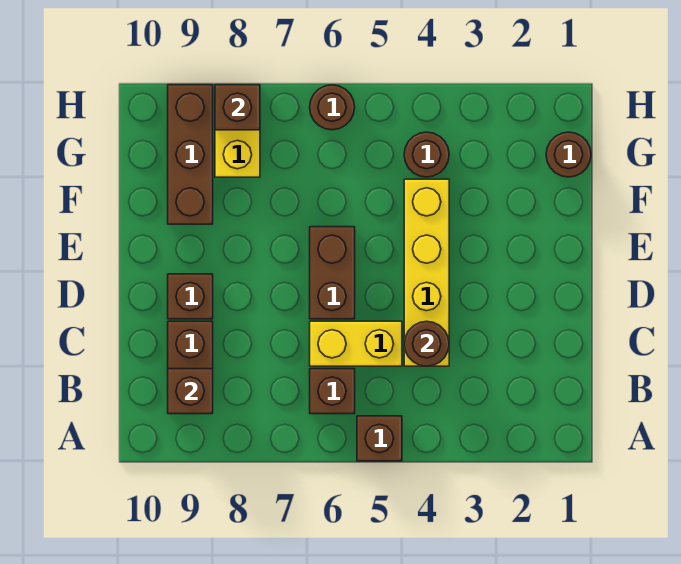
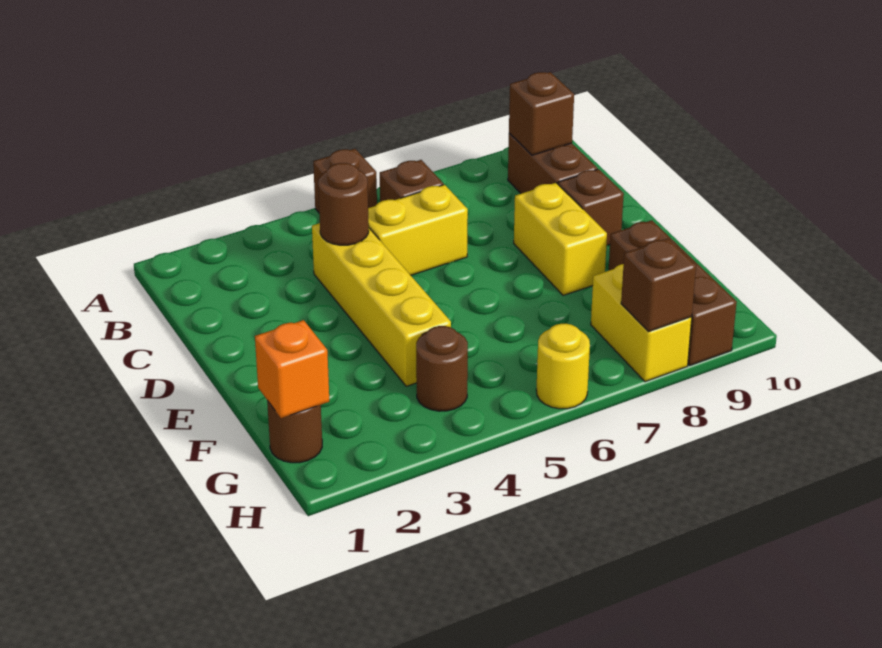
brown brick D6:E6 level 1 -> none
none -> yellow brick D8:E8 level 1
none -> orange brick G1 level 2
brown round brick H6 level 1 -> yellow round brick H6 level 1

